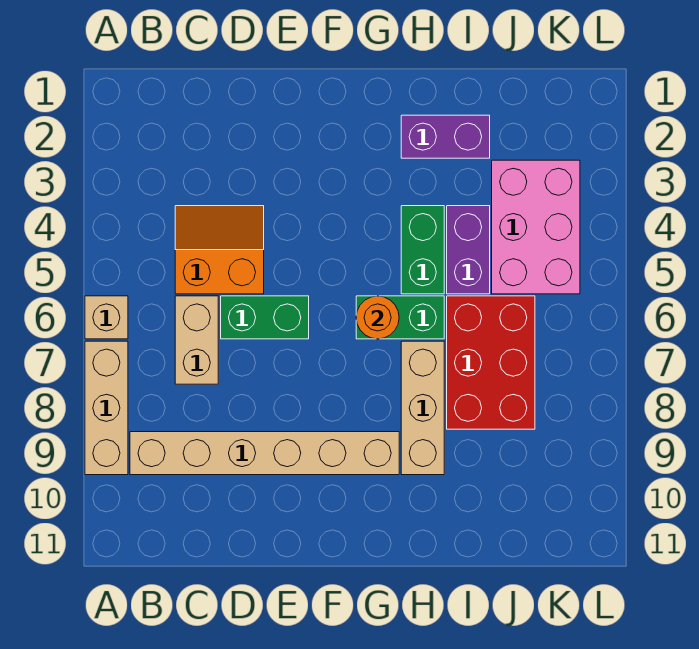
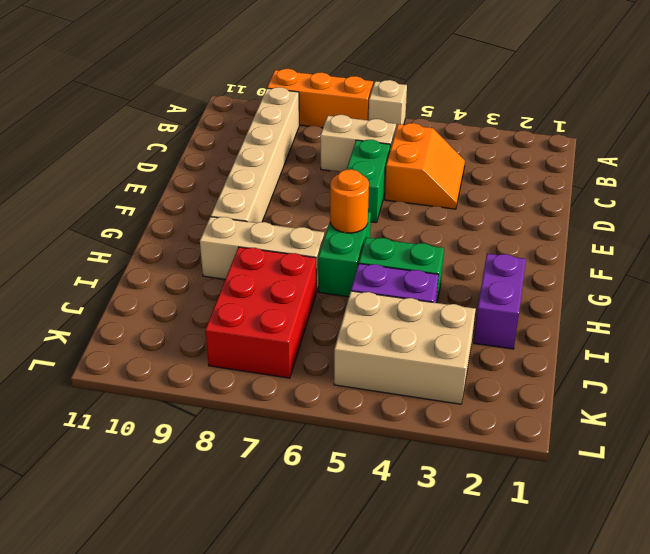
tan brick A7:A9 level 1 -> orange brick A7:A9 level 1
red brick I6:J8 level 1 -> red brick I7:K8 level 1
pink brick J3:K5 level 1 -> tan brick J3:K5 level 1

